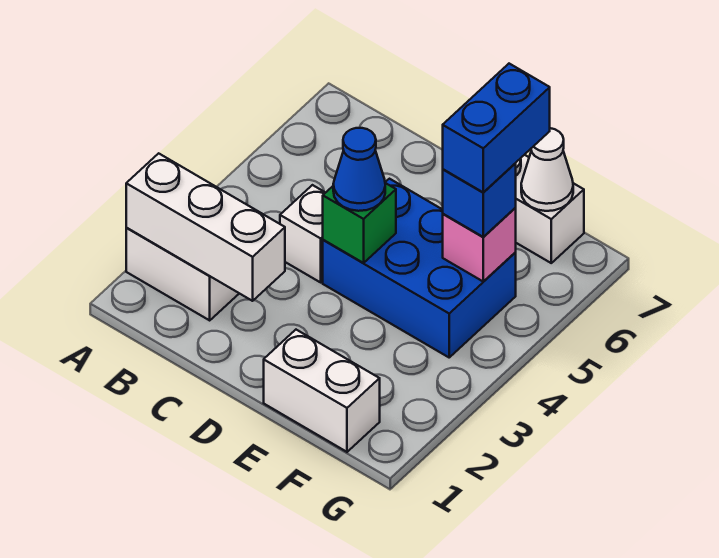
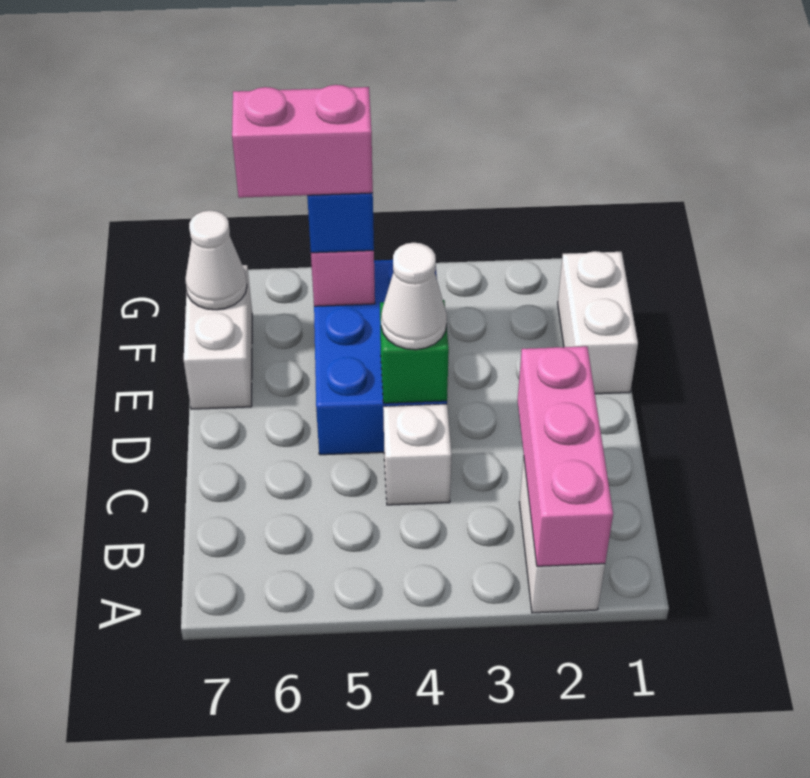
white brick A2:C2 level 2 -> pink brick A2:C2 level 2
blue cone D4 level 3 -> white cone D4 level 3
blue brick F5:F6 level 4 -> pink brick F5:F6 level 4

